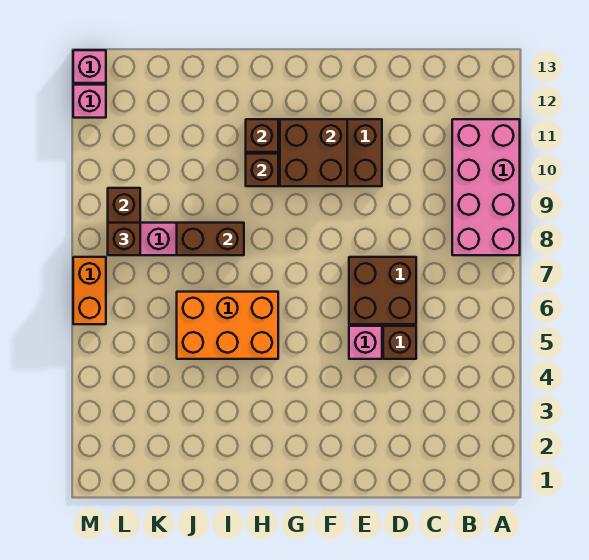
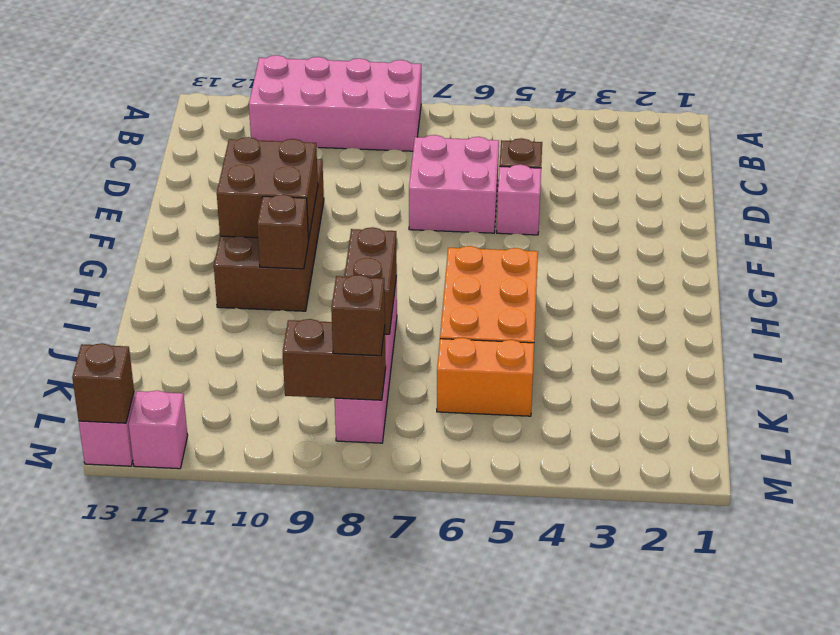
brown brick D6:E7 level 1 -> pink brick D6:E7 level 1
brown brick H11 level 2 -> brown brick M13 level 2
orange brick M6:M7 level 1 -> orange brick K5:K6 level 1

